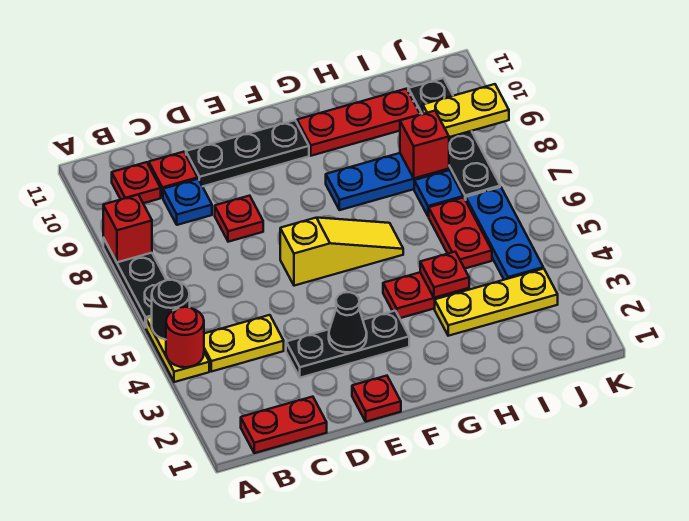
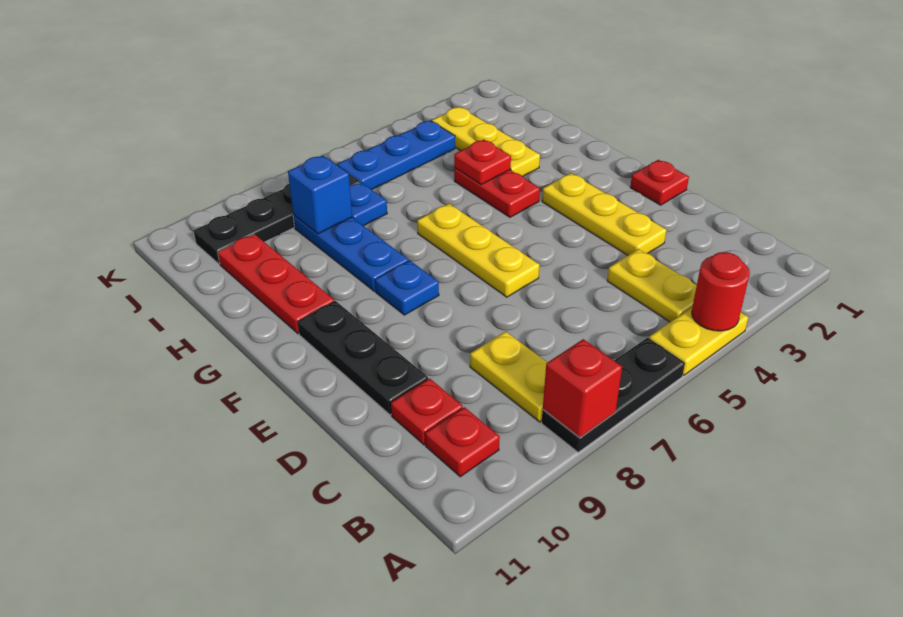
black round brick A5 level 2 -> none
red plate B1:C1 level 1 -> none
blue plate C9 level 1 -> blue plate F8 level 1
black plate D3:F3 level 1 -> yellow plate D3:F3 level 1
red plate D8 level 1 -> none
black cone E3 level 2 -> none
yellow slope E6:G6 level 1 top E -> yellow plate E6:G6 level 1
red plate I5:I6 level 1 -> none
red brick I8 level 2 -> blue brick I8 level 2
yellow plate J9:K9 level 2 -> yellow plate B8:C8 level 1

